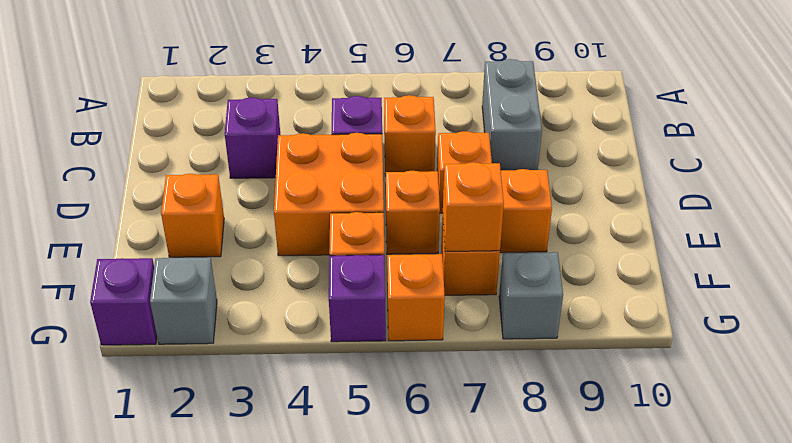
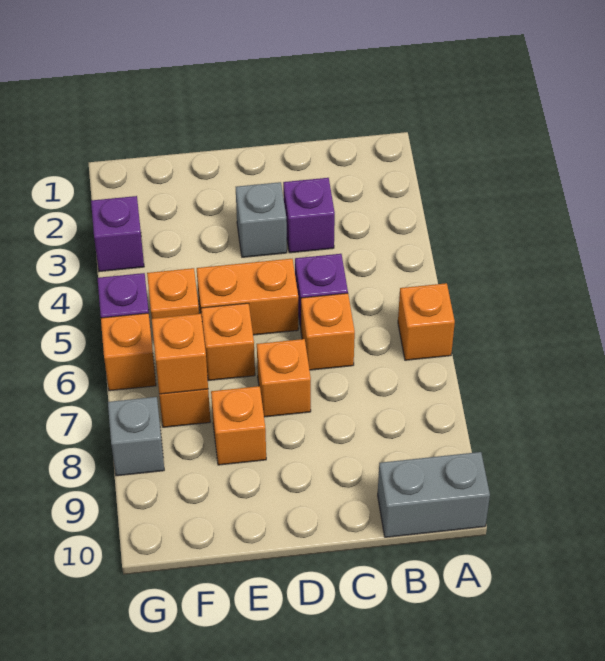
grey brick B8:C8 level 1 -> grey brick A10:B10 level 1
orange brick D4:E5 level 1 -> orange brick D5:E5 level 1
orange brick E2 level 1 -> orange brick A6 level 1
purple brick G1 level 1 -> purple brick G3 level 1
grey brick G2 level 1 -> grey brick D3 level 1

